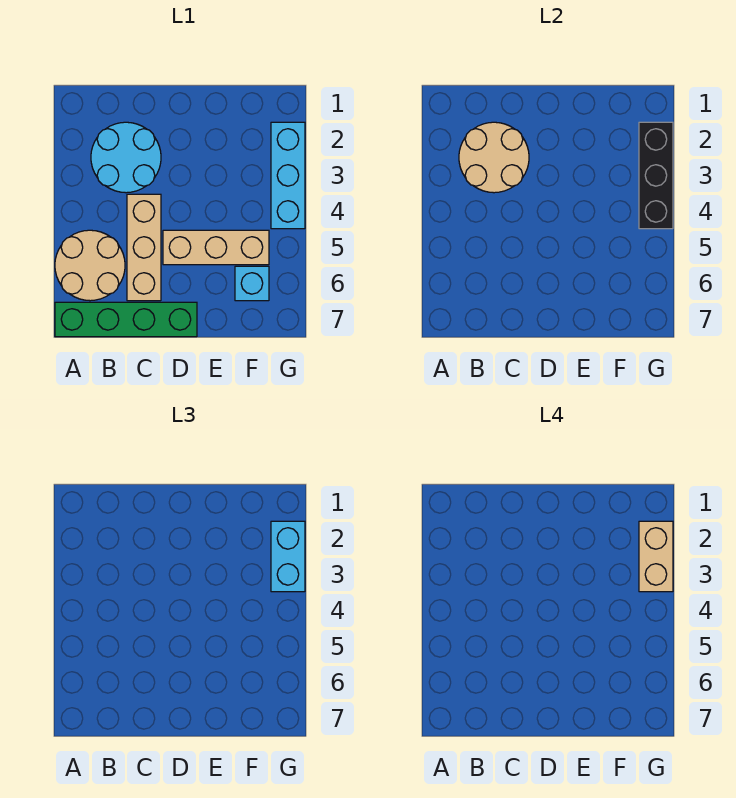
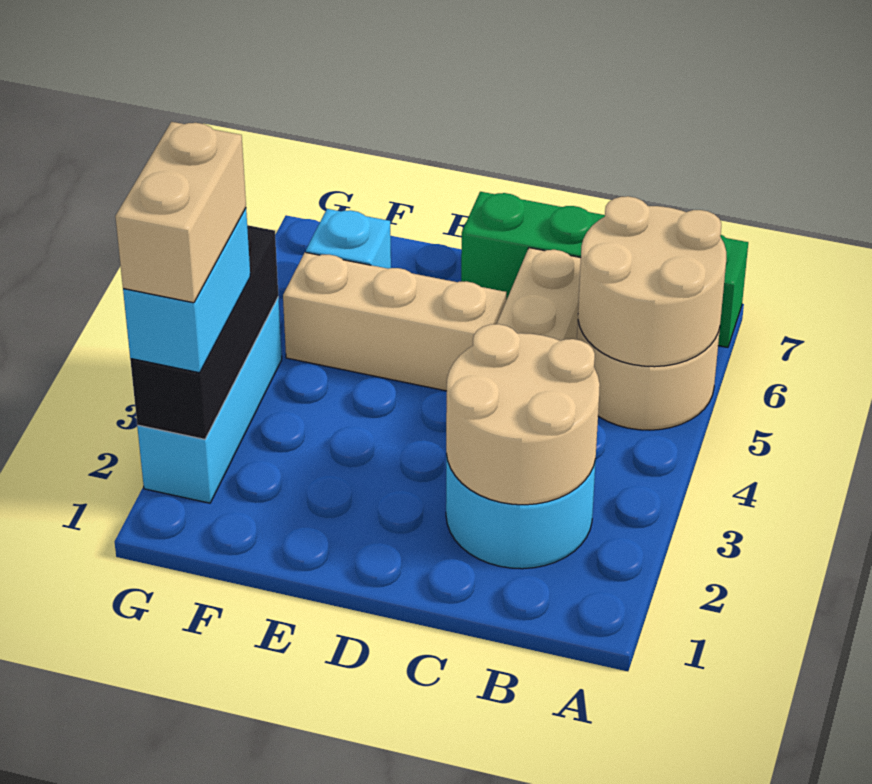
none -> tan round brick A5:B6 level 2

